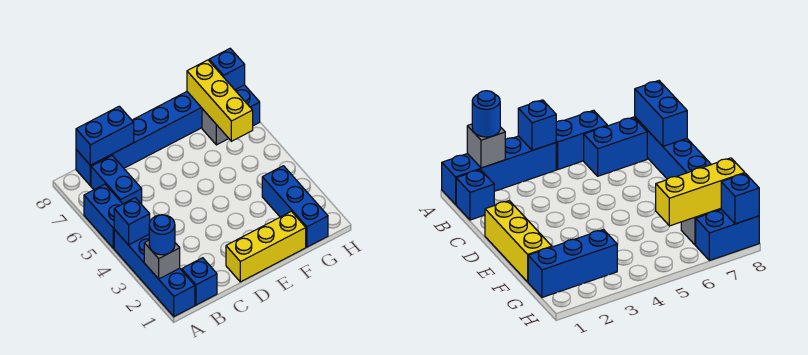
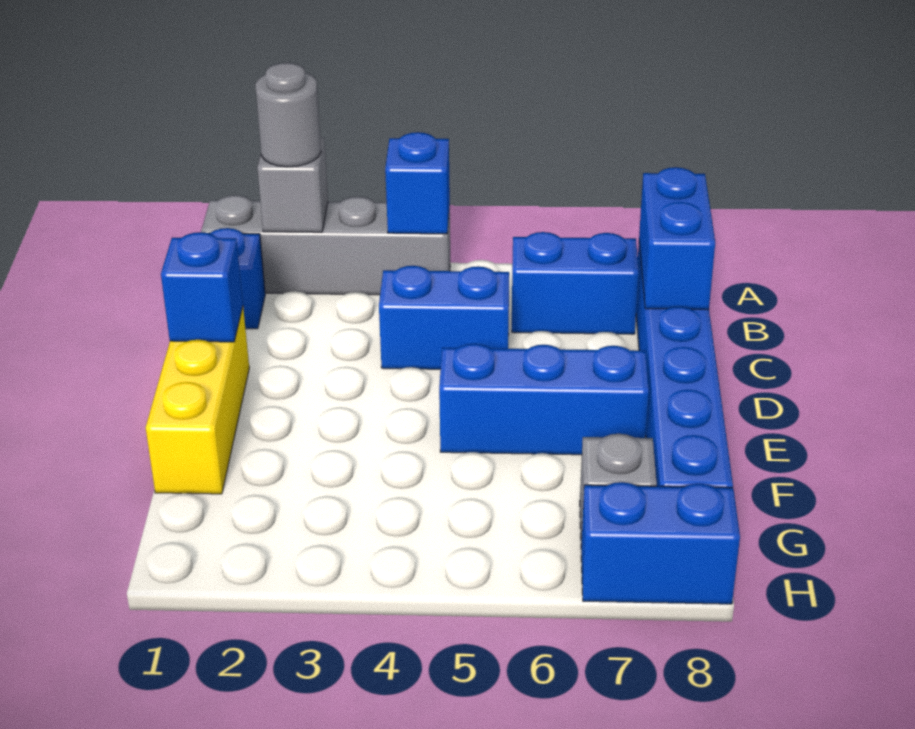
blue brick A1:A4 level 1 -> grey brick A1:A4 level 1
blue round brick A2 level 3 -> grey round brick A2 level 3
blue brick A5:A6 level 1 -> blue brick C4:C5 level 1
blue brick G1:G3 level 1 -> blue brick E5:E7 level 1
yellow brick G6:G8 level 2 -> none
blue brick H8 level 2 -> blue brick D1 level 2

